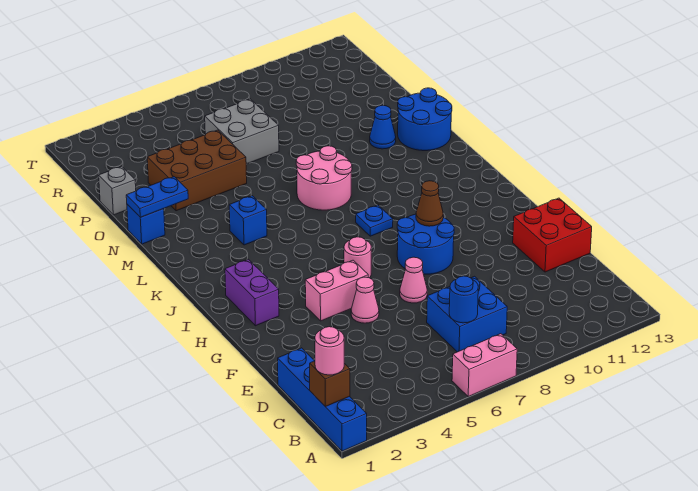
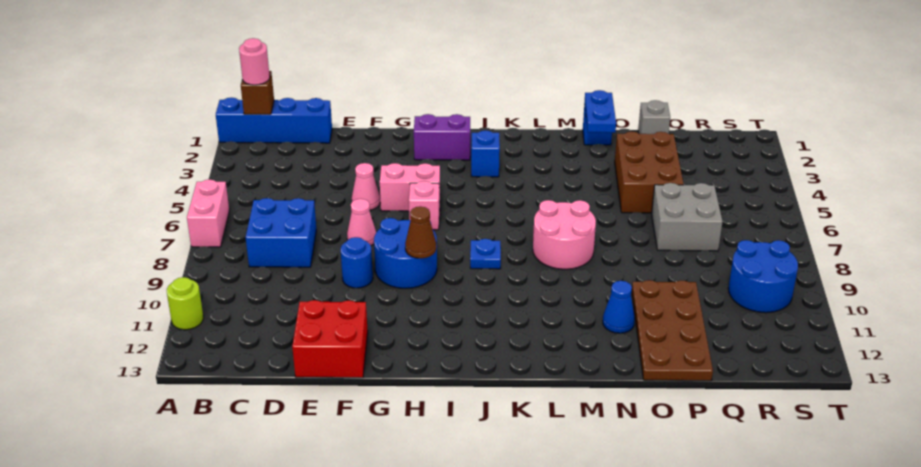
none -> lime round brick A11 level 1
blue round brick C7 level 2 -> blue round brick F9 level 1
pink brick G4:G5 level 1 -> pink brick G5:H5 level 1
pink round brick H6 level 1 -> pink brick H6 level 1
blue brick L4 level 1 -> blue brick J3 level 1
blue round brick M12:N13 level 1 -> blue round brick R9:S10 level 1
none -> brown plate O10:P13 level 1

